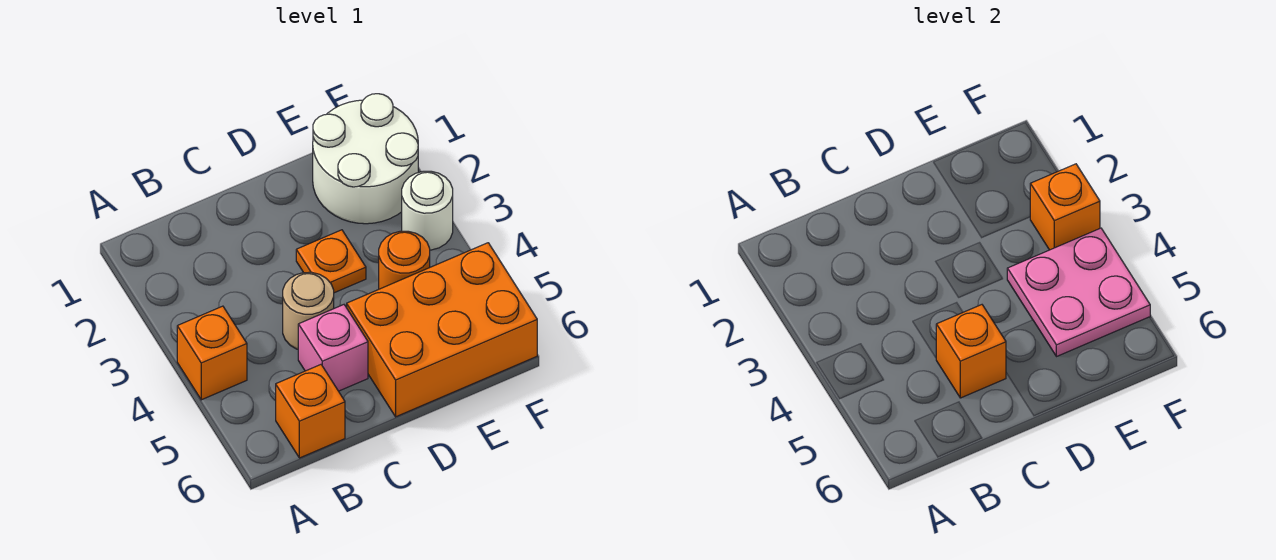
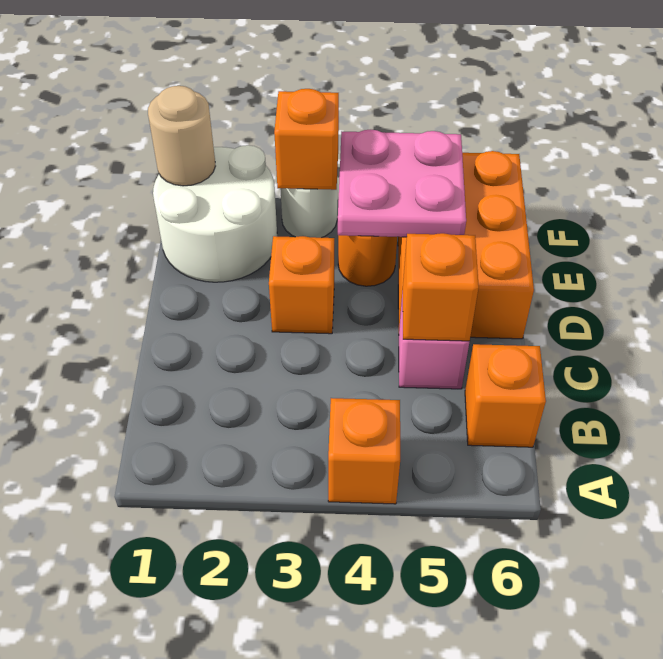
tan round brick C4 level 1 -> tan round brick F1 level 2
orange plate D3 level 1 -> orange brick D3 level 1

